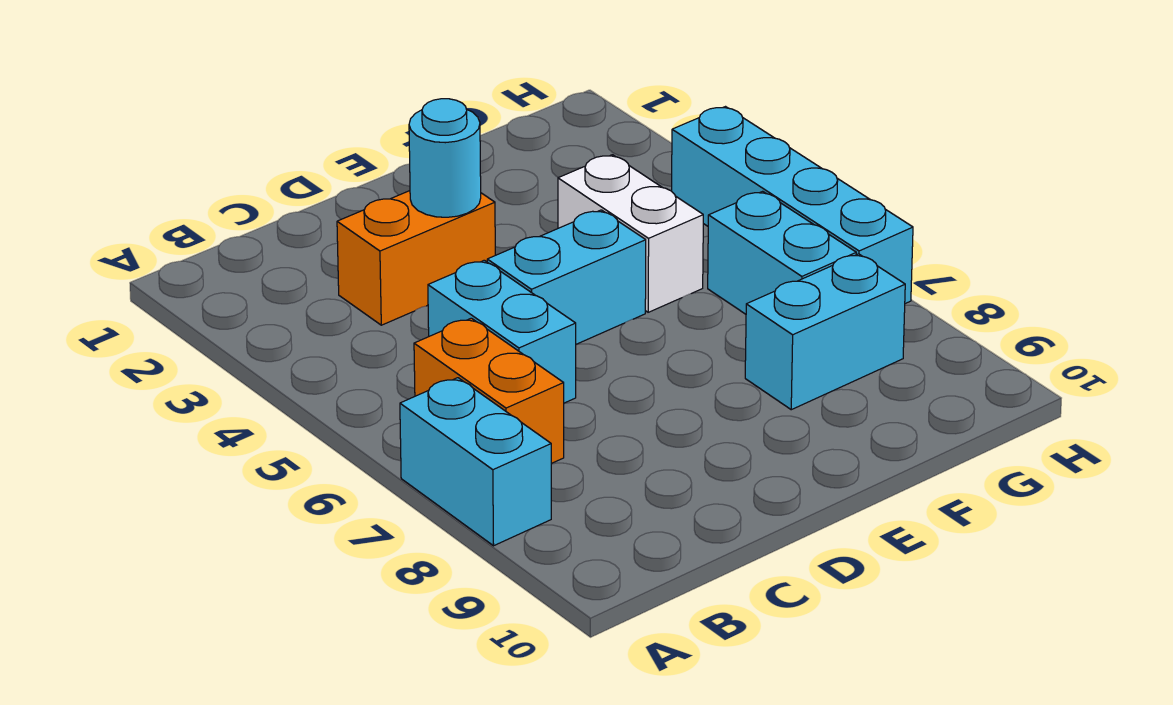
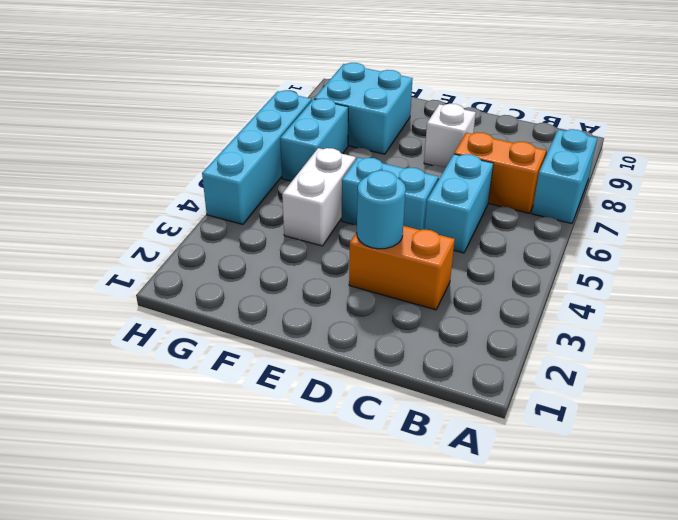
orange brick B6:B7 level 1 -> orange brick B7:C7 level 1
none -> white brick D8 level 1
cyan brick F8:G8 level 1 -> cyan brick F8:G9 level 1

